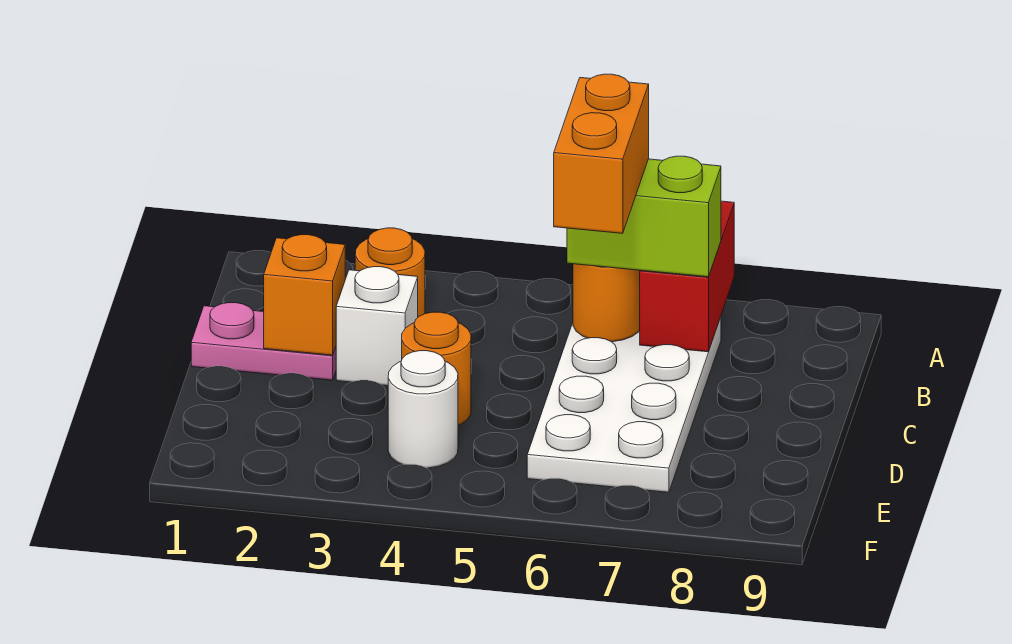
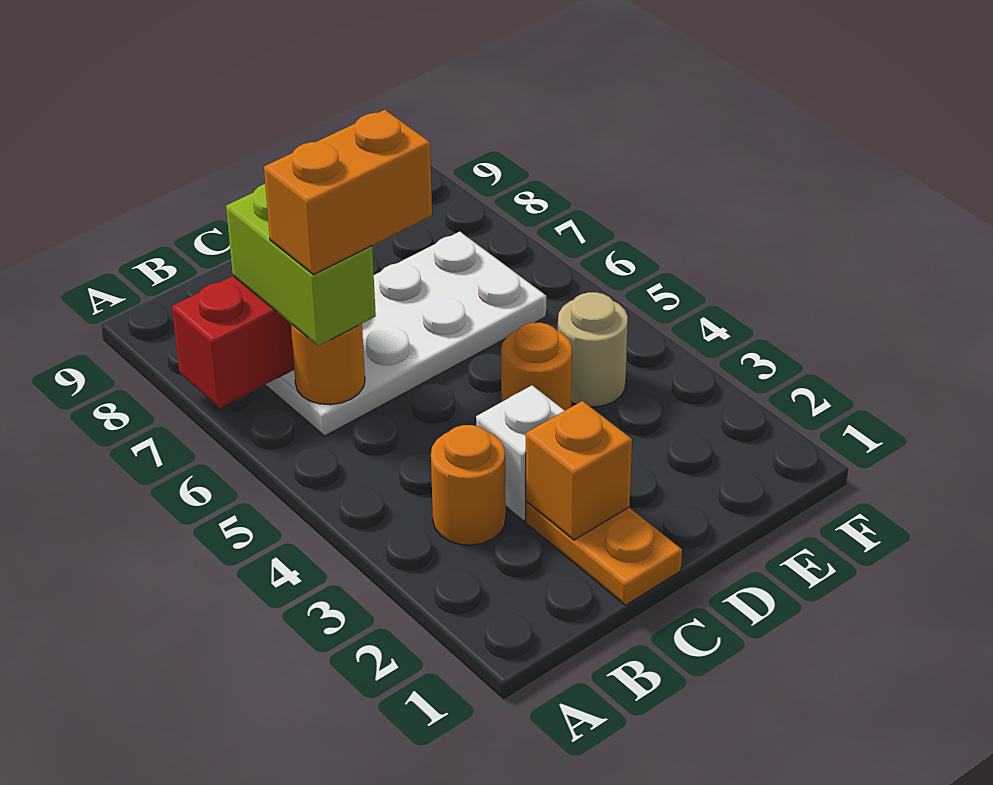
pink plate C1:C2 level 1 -> orange plate C1:C2 level 1
white round brick E4 level 1 -> tan round brick E4 level 1

